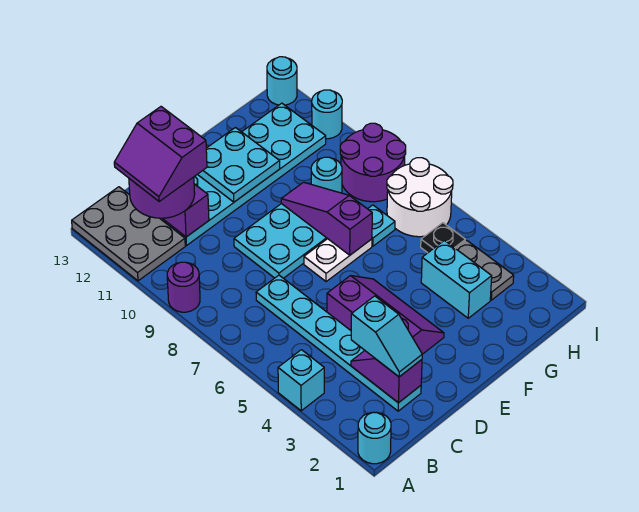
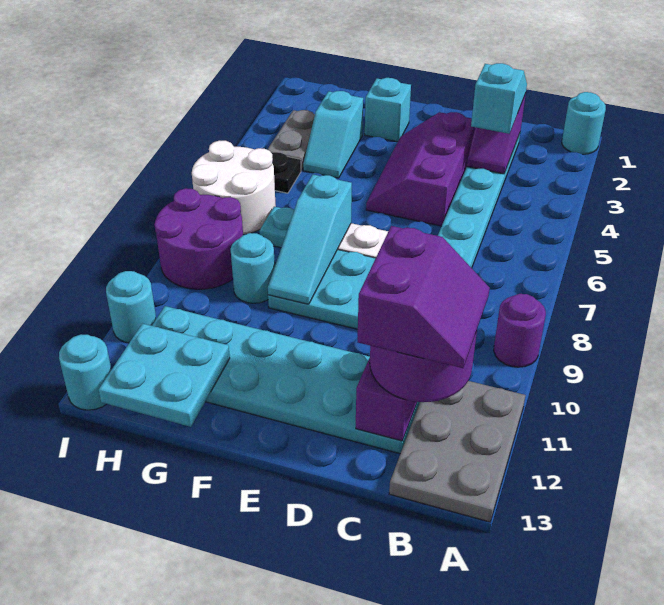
cyan brick A4 level 1 -> cyan brick F2 level 1
cyan plate E11:F12 level 2 -> cyan plate G12:H13 level 2
purple slope F7:F9 level 2 top 7 -> cyan slope F7:F9 level 2 top 7
cyan brick G3:G4 level 1 -> cyan slope G3:G4 level 1 top 3

